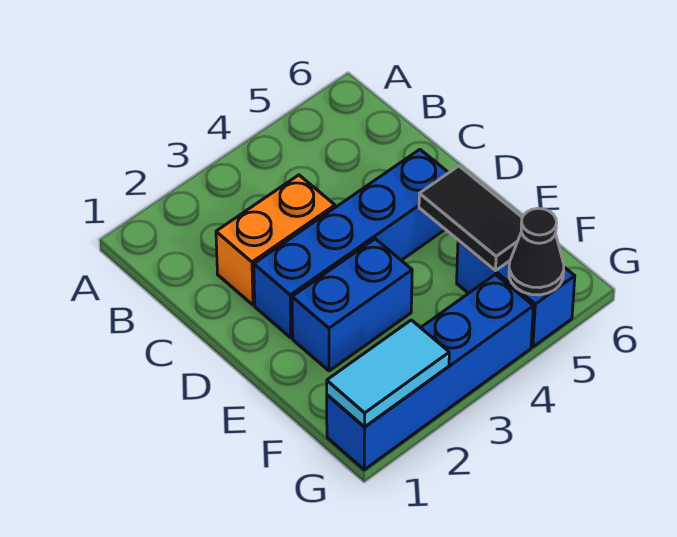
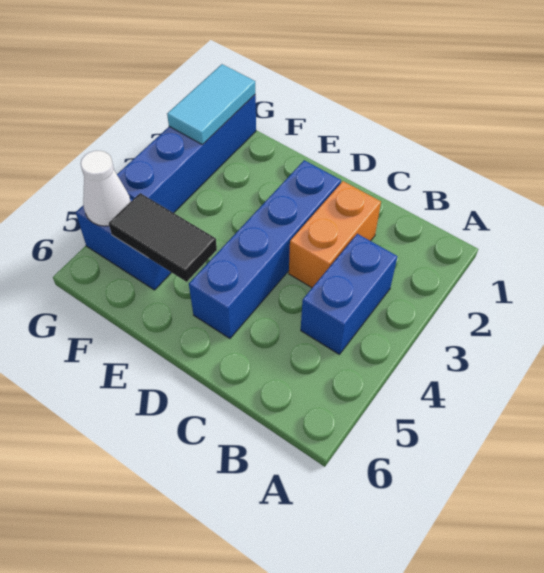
blue brick E2:E3 level 1 -> blue brick B3:B4 level 1
black cone G5 level 2 -> white cone G5 level 2

